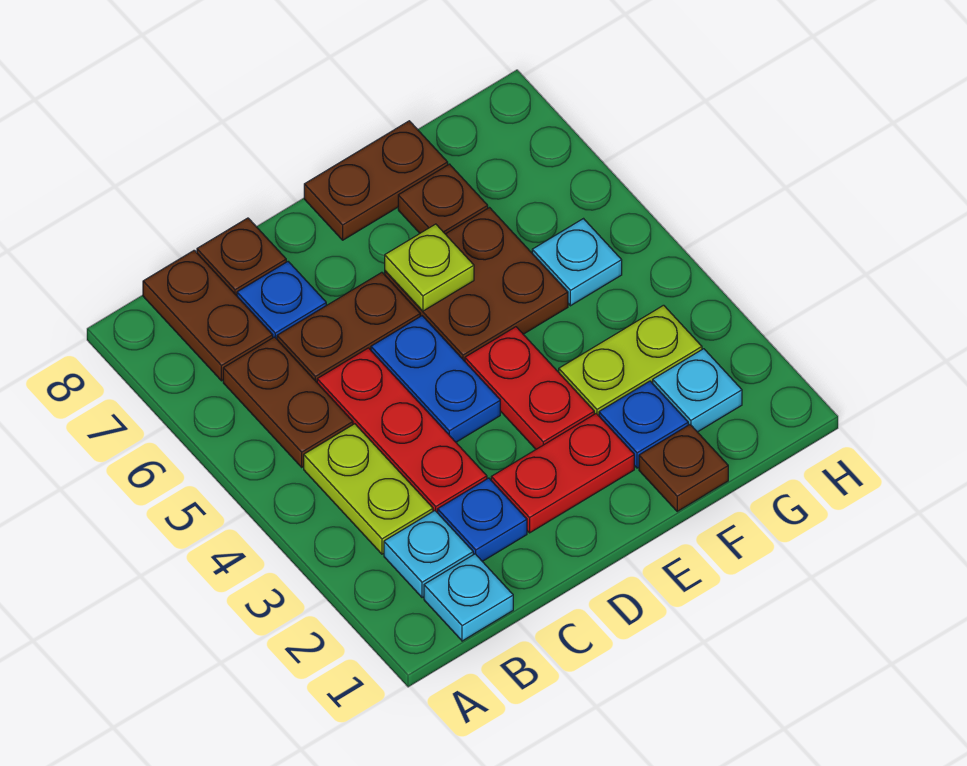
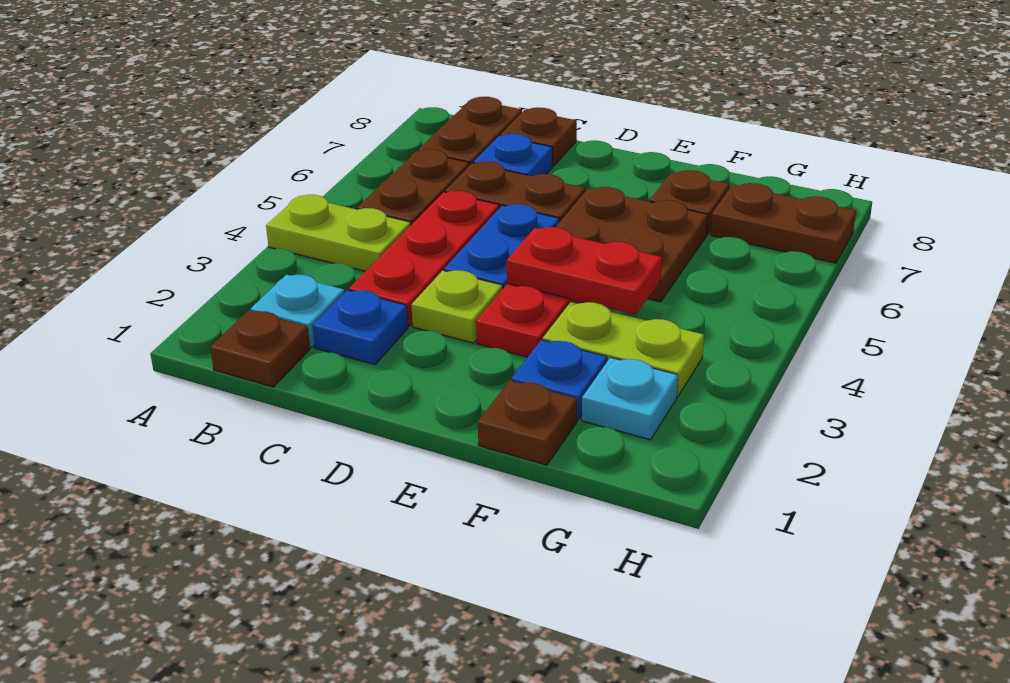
cyan plate B1 level 1 -> brown plate B1 level 1
lime plate B3:B4 level 1 -> lime plate A4:B4 level 1
red plate D2:E2 level 1 -> red plate E4:F4 level 2
lime plate E6 level 2 -> lime plate D3 level 1
brown plate E8:F8 level 1 -> brown plate G7:H7 level 1
cyan plate G5 level 1 -> none

